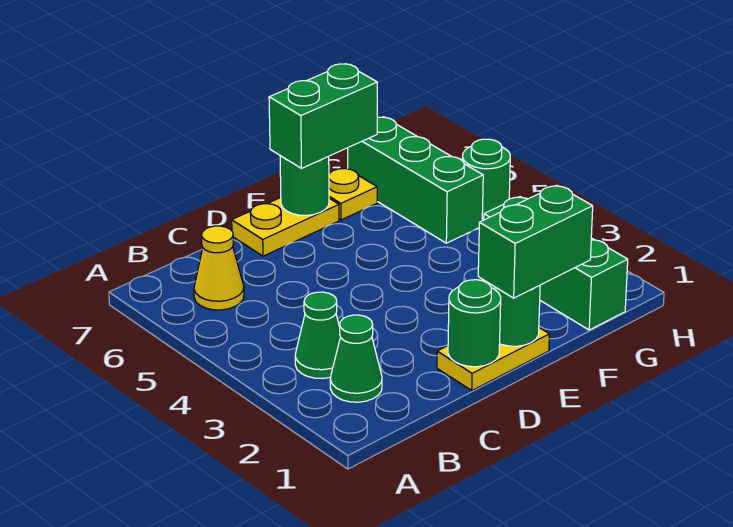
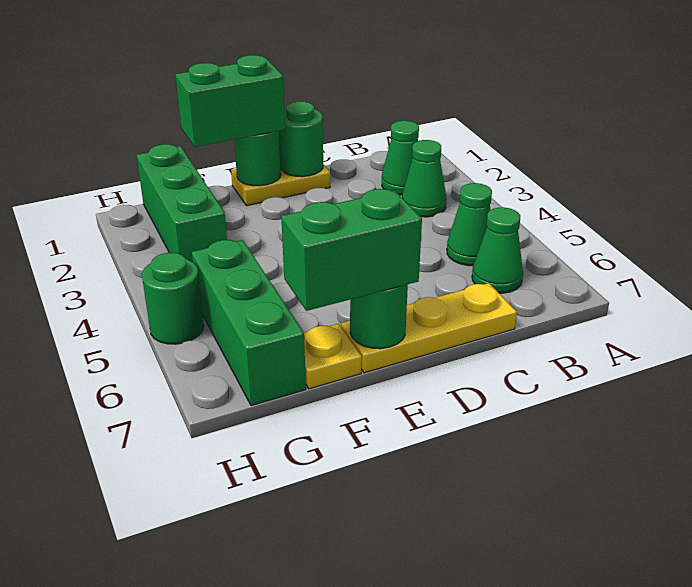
none -> green cone B5 level 1
yellow cone B6 level 1 -> green cone B6 level 1
yellow plate D7:E7 level 1 -> yellow plate C7:E7 level 1

